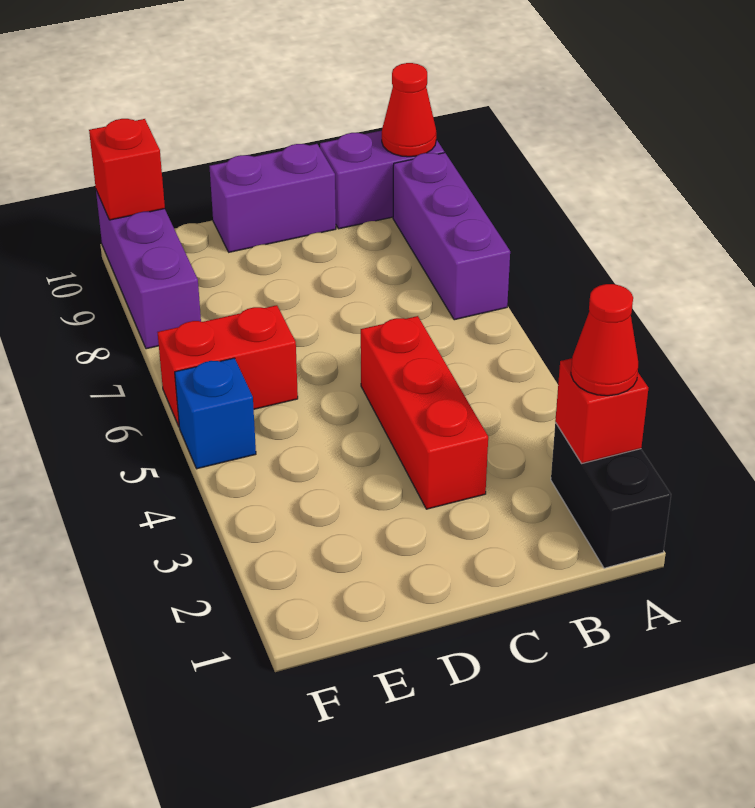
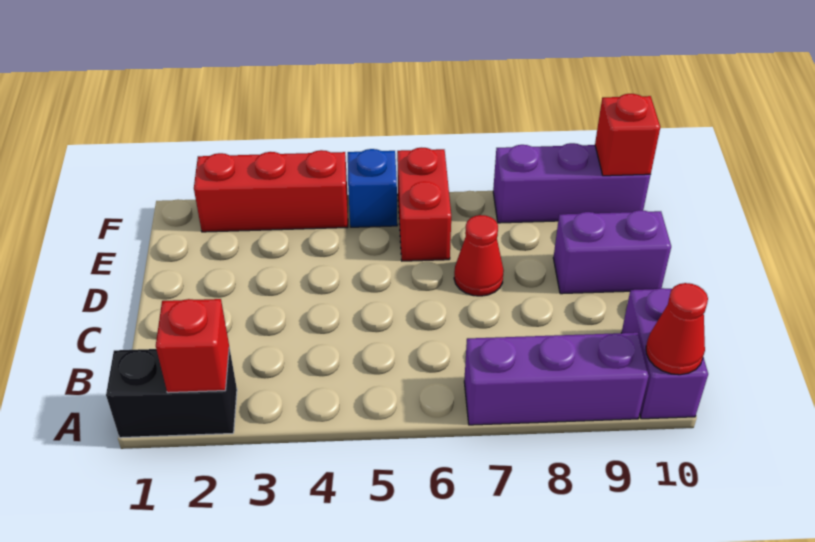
red cone A2 level 3 -> red cone D7 level 1
red brick C3:C5 level 1 -> red brick F2:F4 level 1
purple brick C10:D10 level 1 -> purple brick D9:D10 level 1

